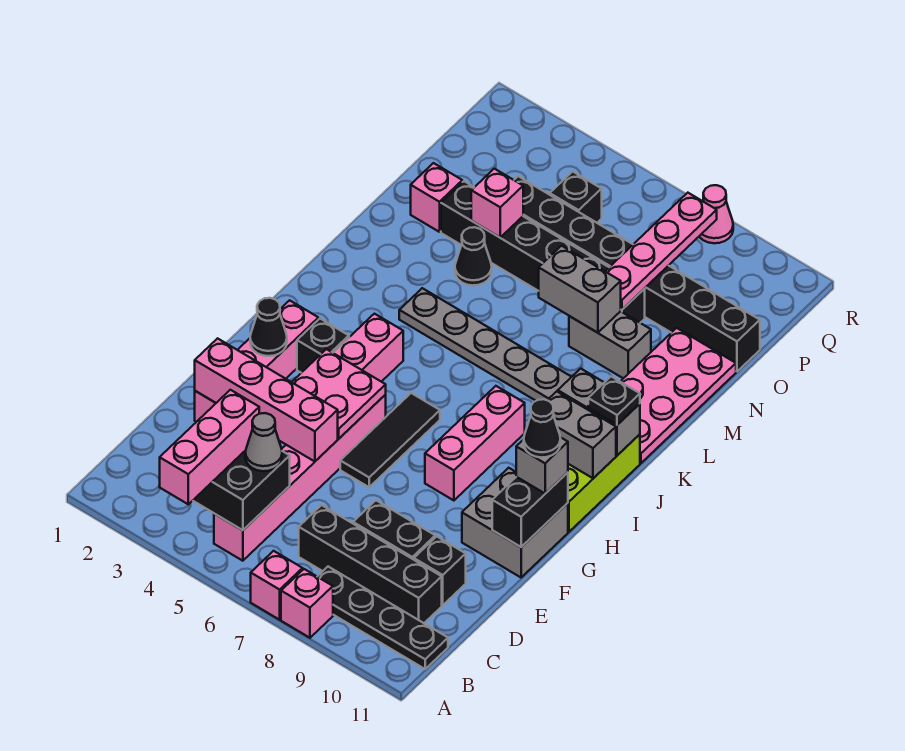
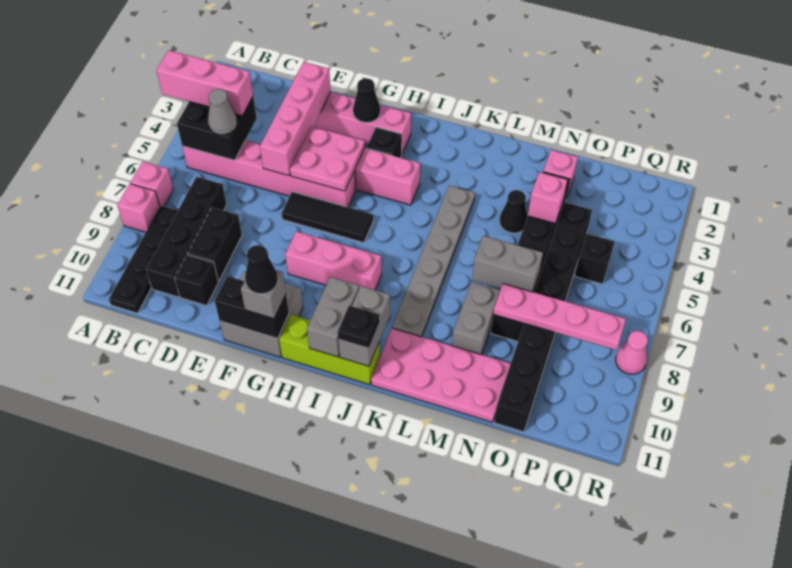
grey brick M7:M8 level 2 -> grey brick M7:N7 level 2

